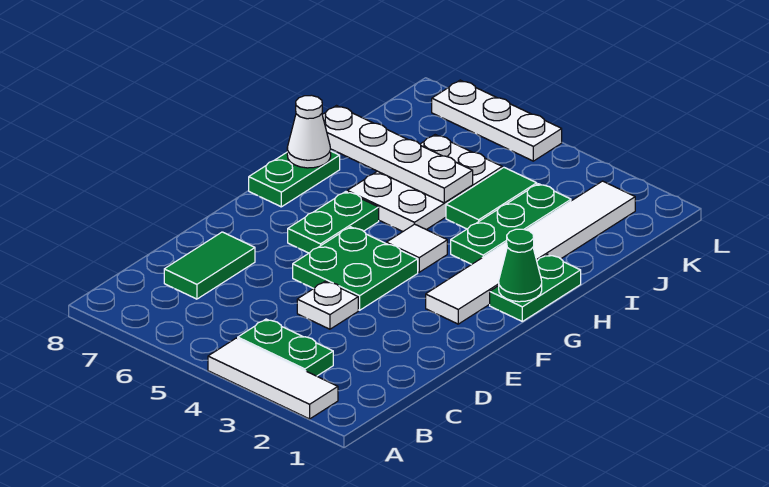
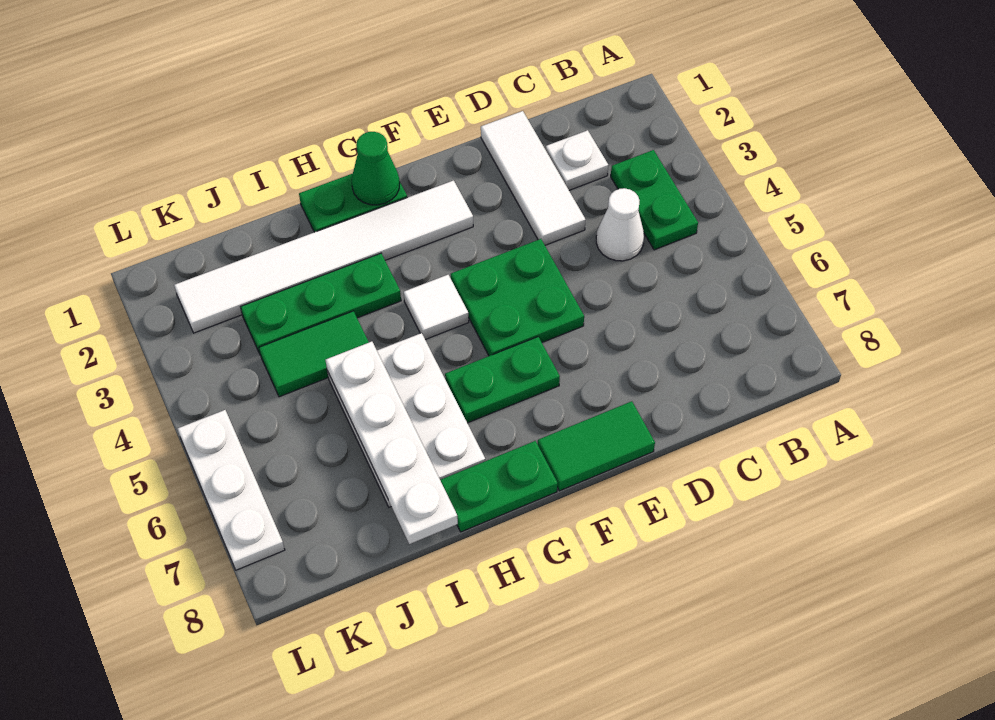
white tile A2:A4 level 1 -> white tile D1:D3 level 1
green tile C7:D7 level 1 -> green tile E8:F8 level 1
white plate D4 level 1 -> white plate C2 level 1
white plate H5:J6 level 1 -> white plate H5:I7 level 1
white cone H8 level 2 -> white cone C4 level 1

